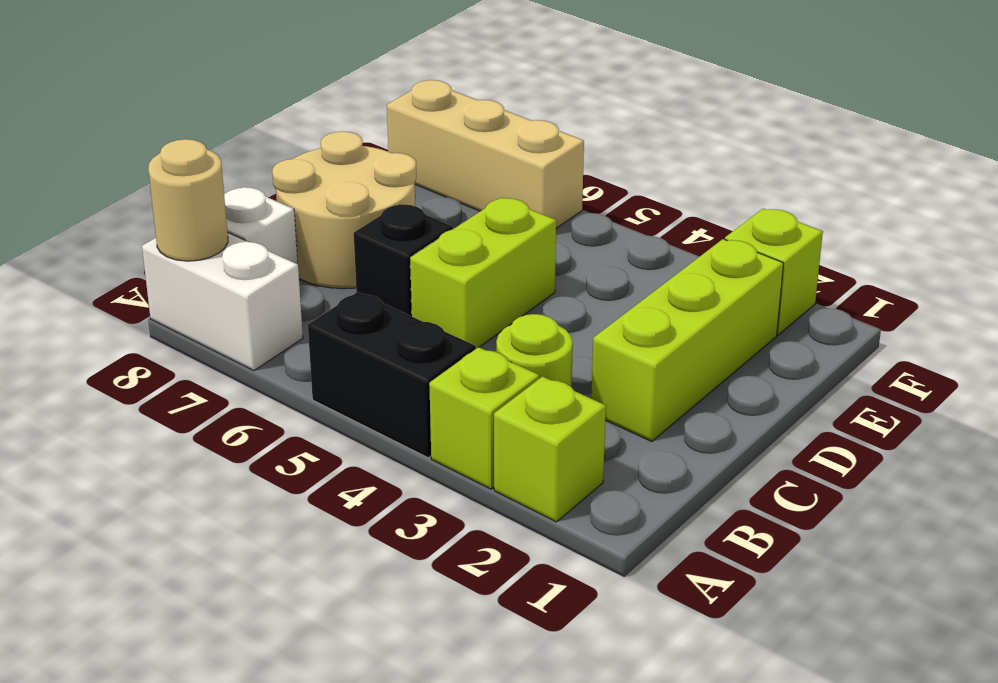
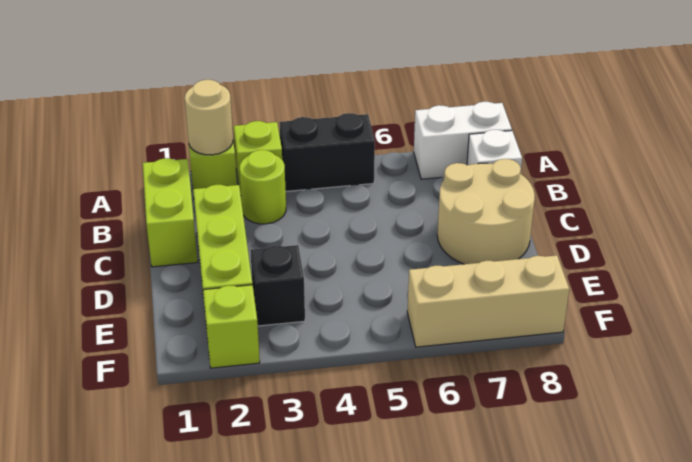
tan round brick A8 level 2 -> tan round brick A2 level 2
lime brick C5:D5 level 1 -> lime brick B1:C1 level 1
black brick C6 level 1 -> black brick E3 level 1

